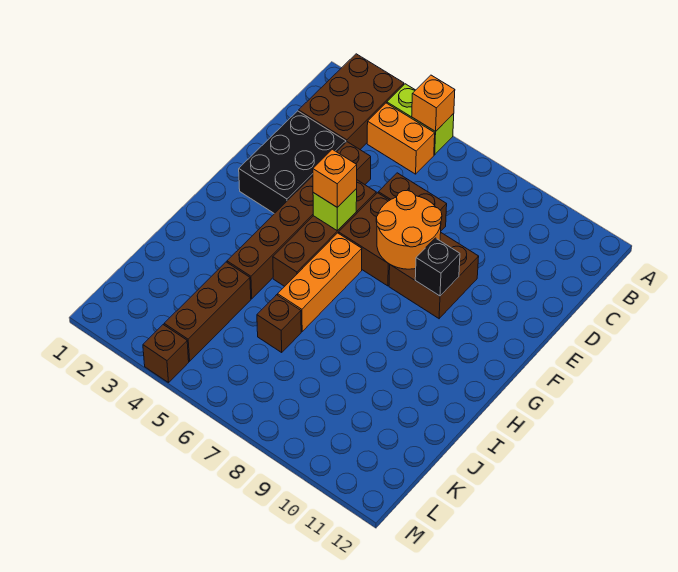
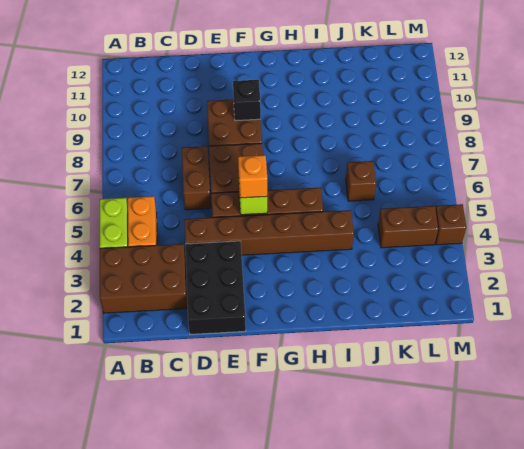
orange brick A5 level 2 -> none
black brick D2:F3 level 1 -> black brick D1:E3 level 1
orange round brick E7:F8 level 2 -> none
orange brick G6:I6 level 1 -> none
brown brick J4:L4 level 1 -> brown brick K4:L4 level 1

